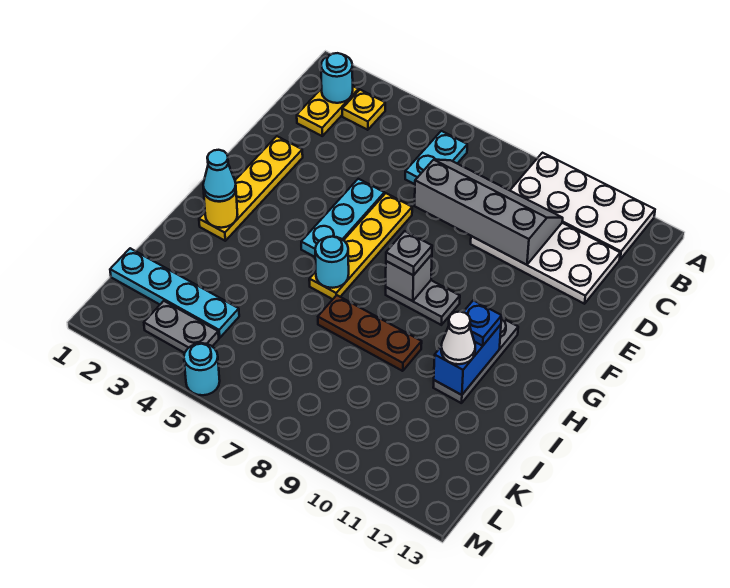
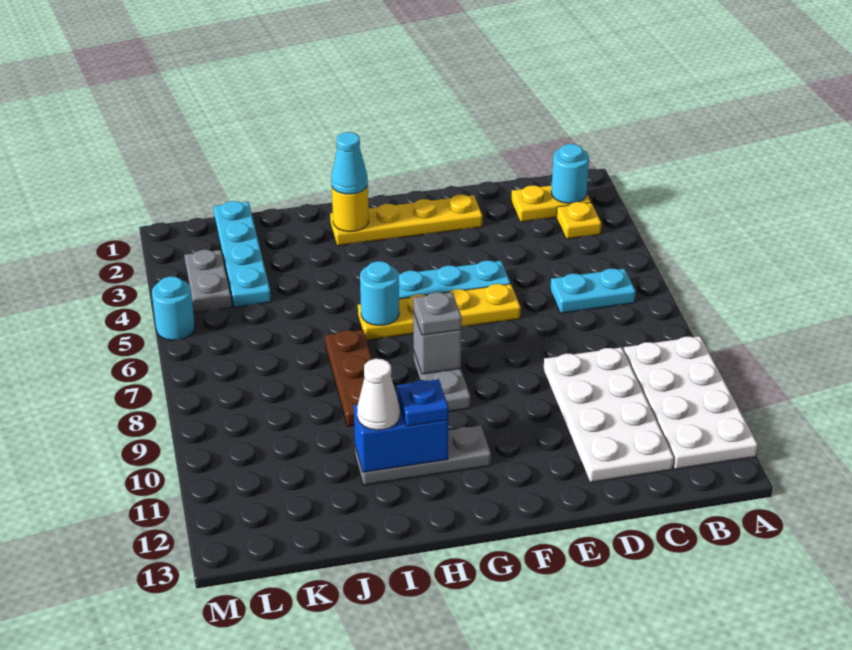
grey slope C7:D10 level 2 top D -> none

